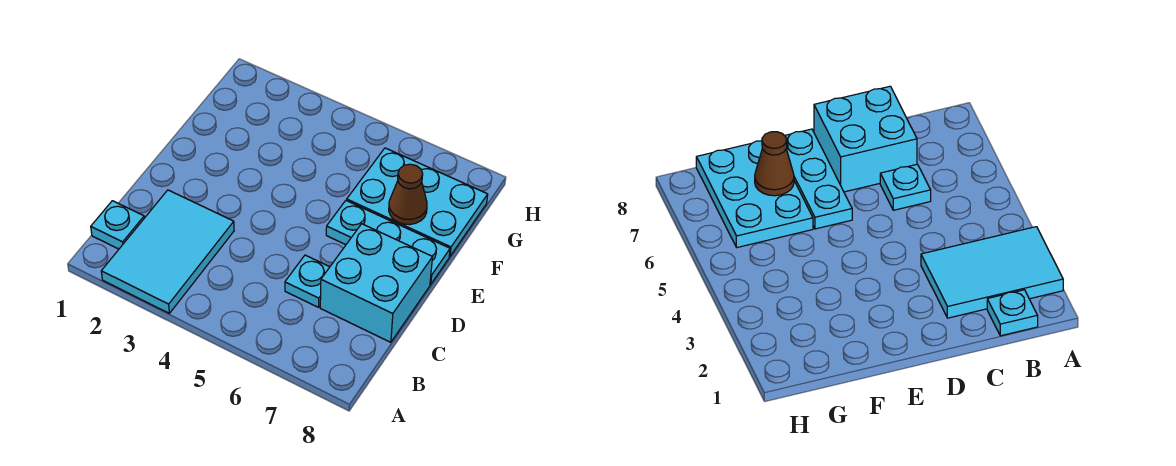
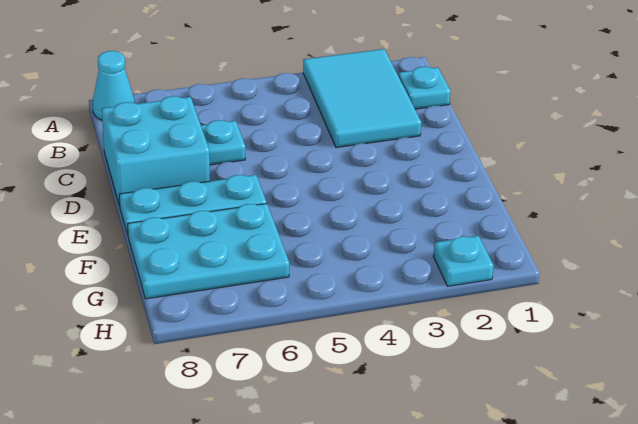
none -> cyan cone A8 level 1
brown cone F7 level 2 -> none
none -> cyan plate H2 level 1

